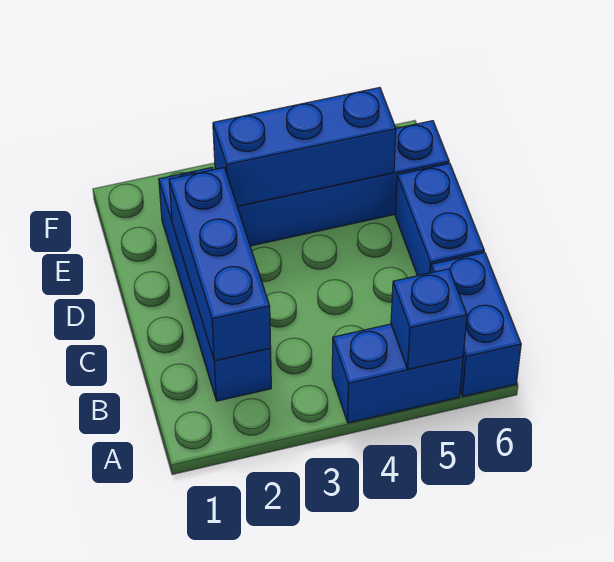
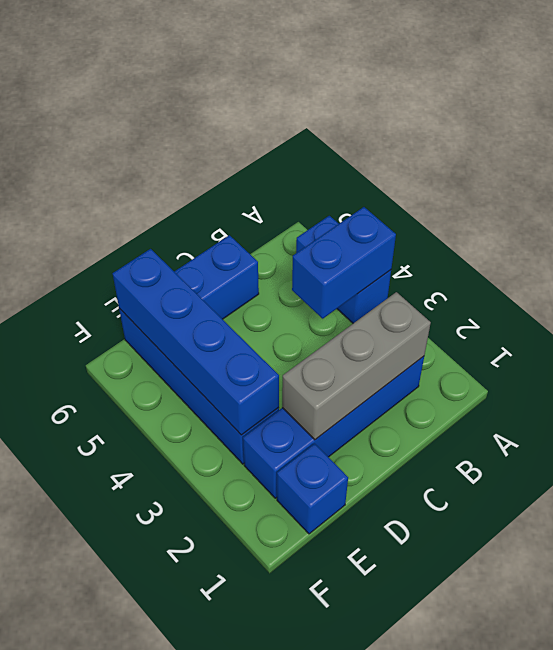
blue brick A5 level 2 -> blue brick E1 level 1
blue brick A6:B6 level 1 -> blue brick A4:B4 level 2
blue brick B2:D2 level 2 -> grey brick B2:D2 level 2
blue brick E3:E5 level 2 -> blue brick E3:E6 level 2

